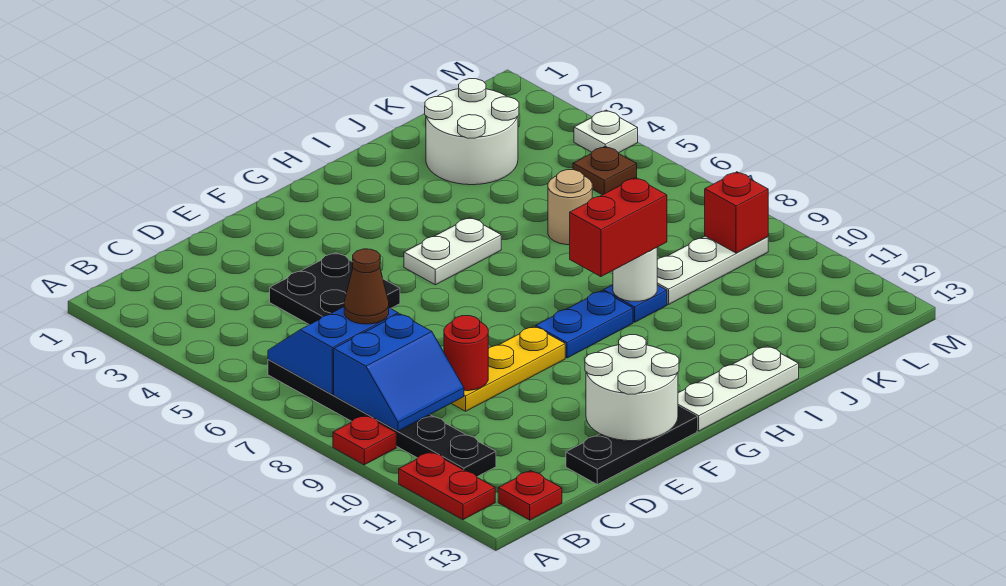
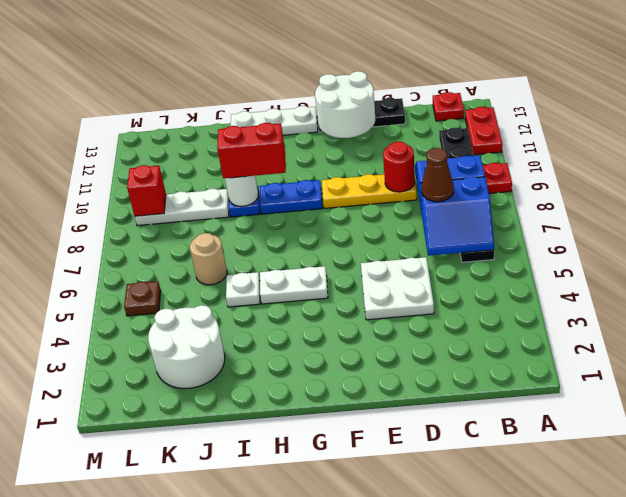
black plate D4:E5 level 1 -> white plate D4:E5 level 1
white plate M4 level 1 -> white plate I5 level 1

